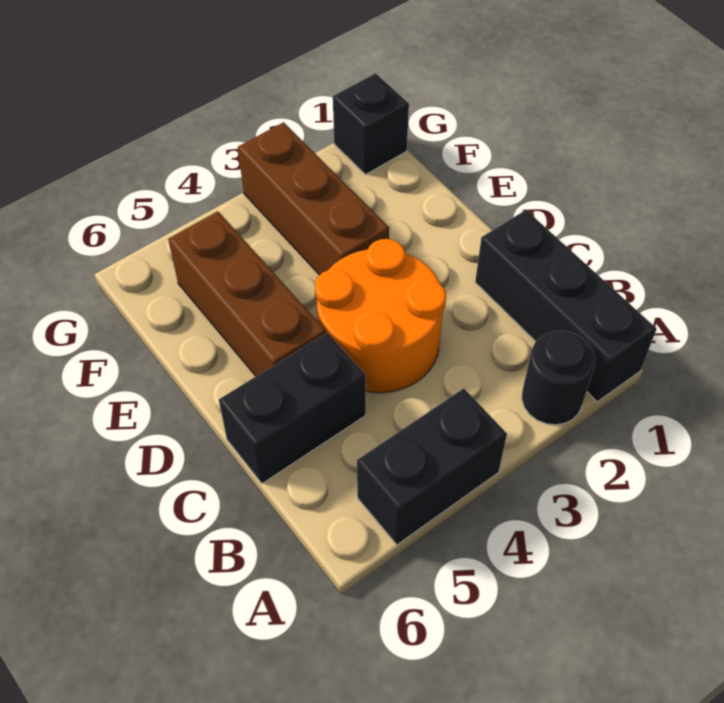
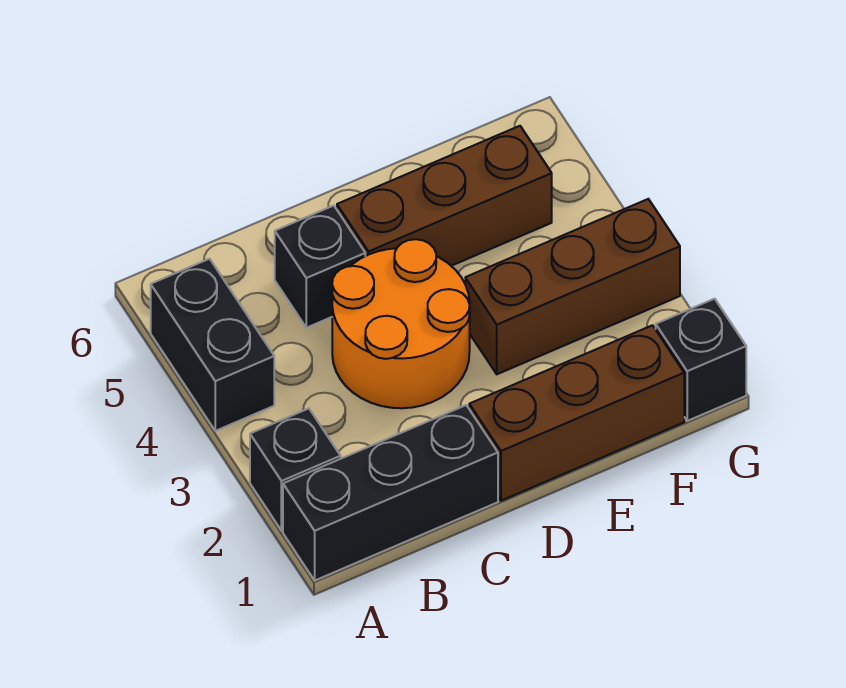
black round brick A2 level 1 -> black brick A2 level 1
black brick C5:C6 level 1 -> black brick C5 level 1
none -> brown brick D1:F1 level 1

